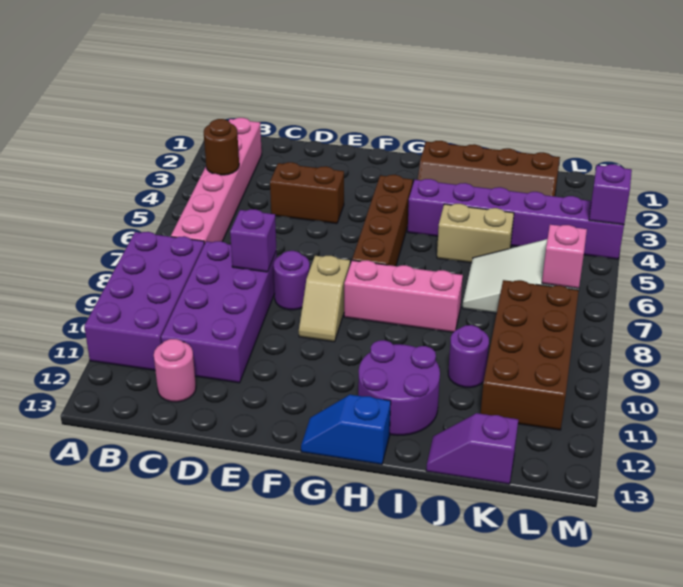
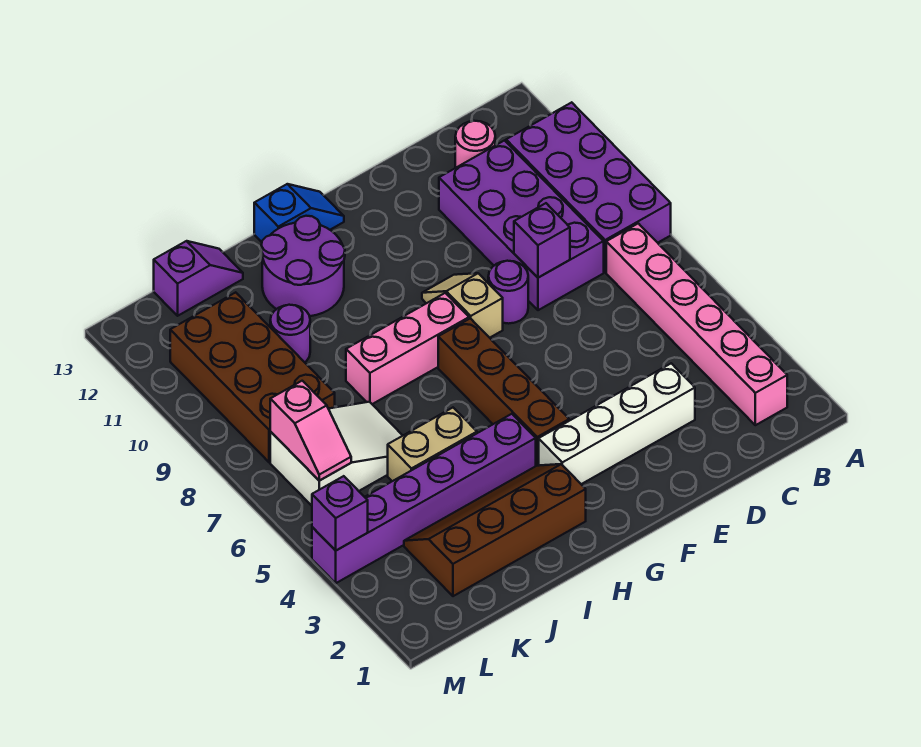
brown round brick B4 level 2 -> none
none -> white brick D3:G3 level 1
brown brick D4:E4 level 1 -> none

